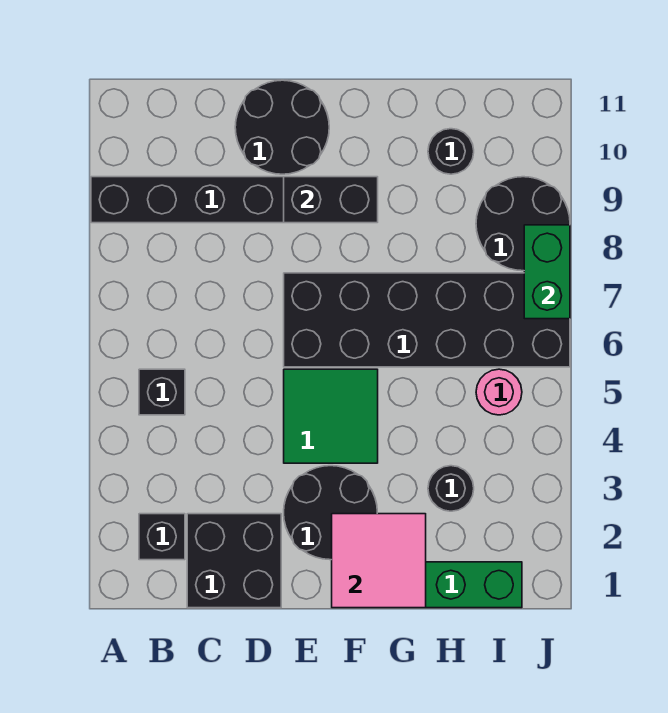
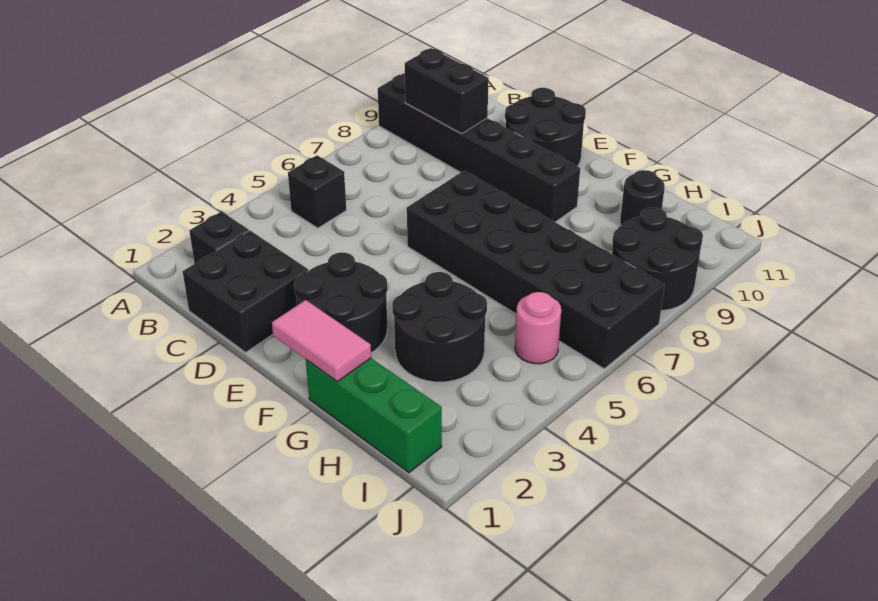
green tile E4:F5 level 1 -> none
black brick E9:F9 level 2 -> black brick B9:C9 level 2
pink tile F1:G2 level 2 -> pink tile F1:G1 level 2
black round brick H3 level 1 -> black round brick G3:H4 level 1
green brick J7:J8 level 2 -> none

